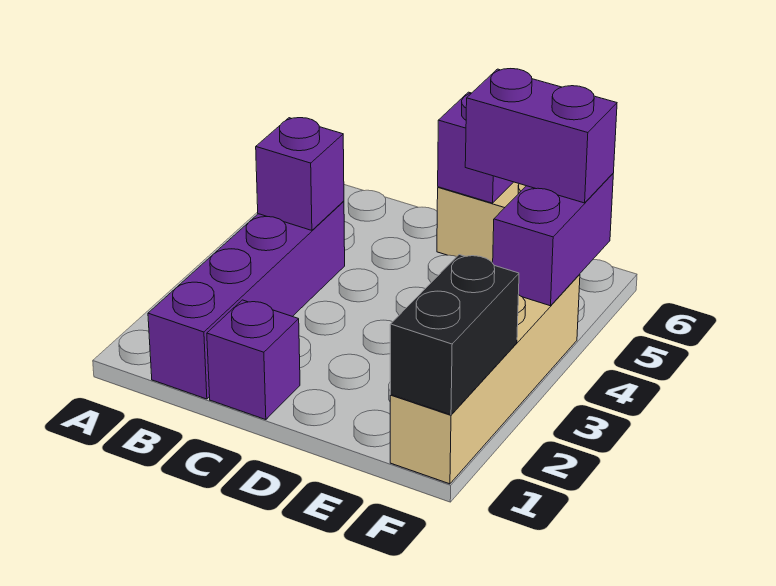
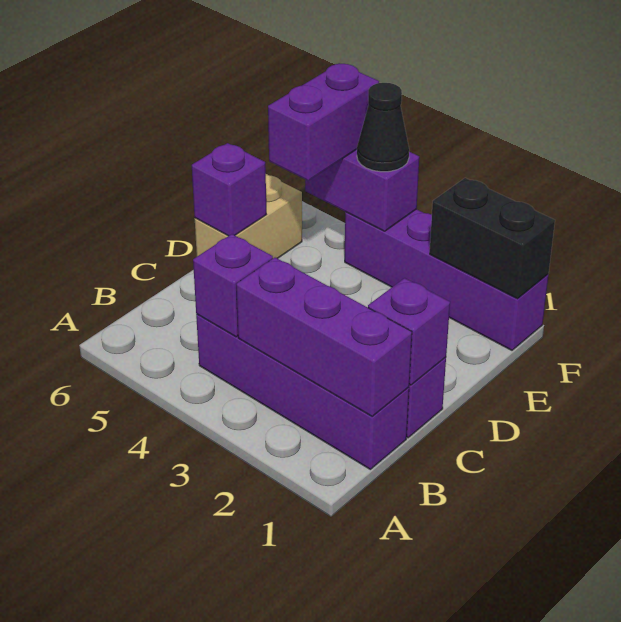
none -> purple brick B1:B3 level 2
none -> purple brick C1 level 2
tan brick F1:F4 level 1 -> purple brick F1:F4 level 1
none -> black cone F4 level 3

